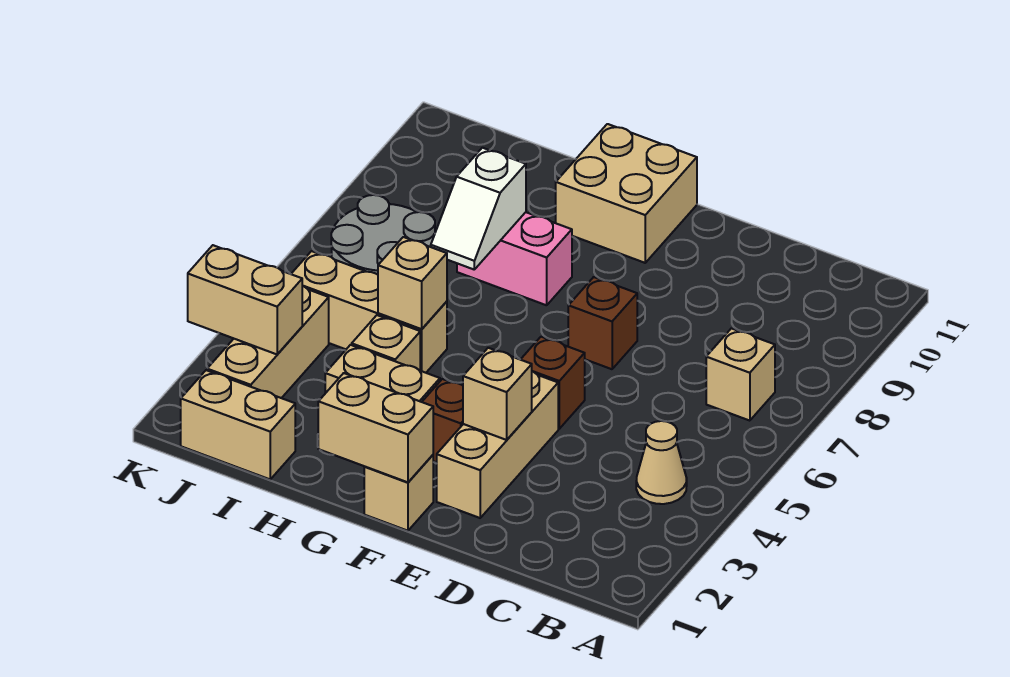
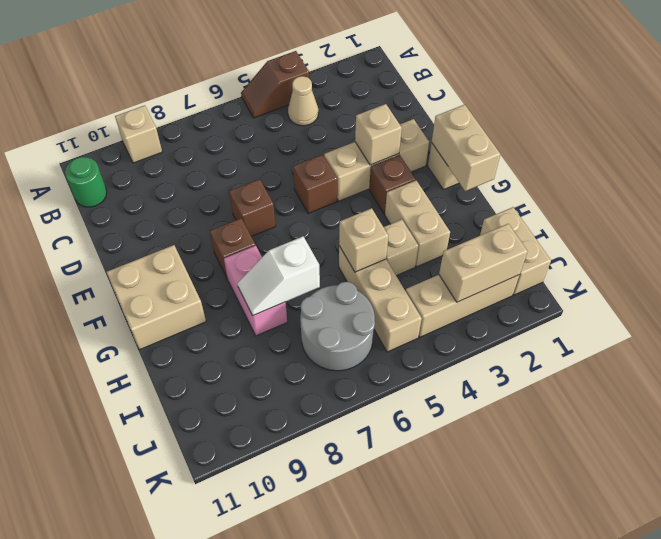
none -> brown slope A4:A5 level 1 top 4
tan brick B7 level 1 -> tan brick A9 level 1
none -> green round brick B11 level 1
none -> brown brick F8 level 1
white slope H7:H8 level 2 top 8 -> white slope H7:H8 level 2 top 7
tan brick J3:K3 level 2 -> tan brick J2:J3 level 2

